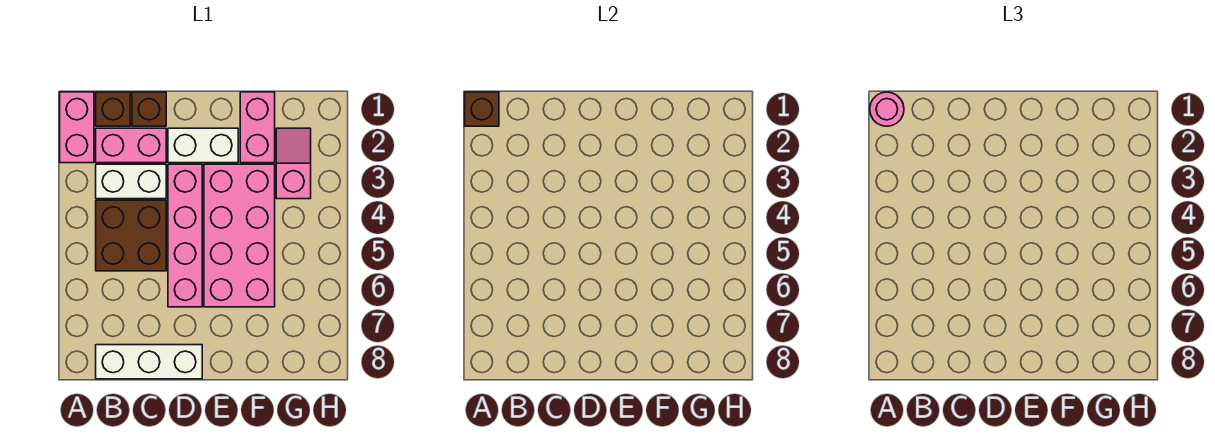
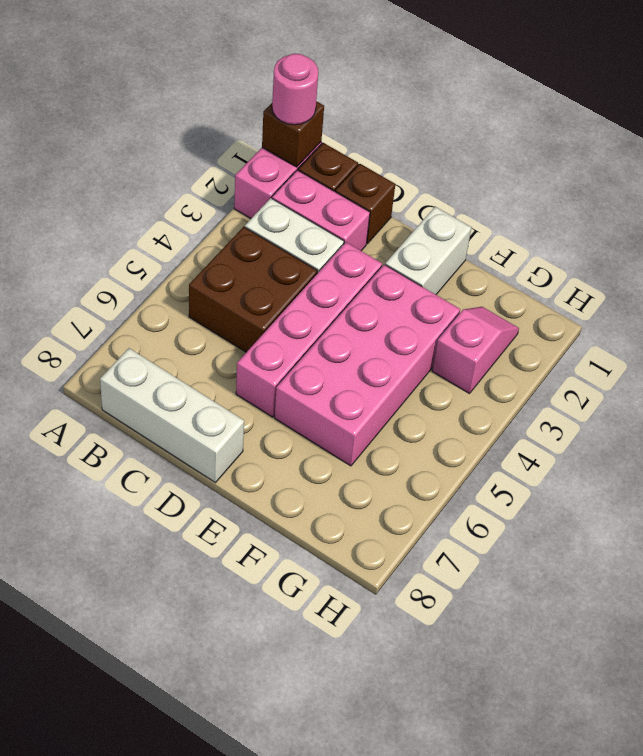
white brick D2:E2 level 1 -> white brick E1:E2 level 1
pink brick F1:F2 level 1 -> none

